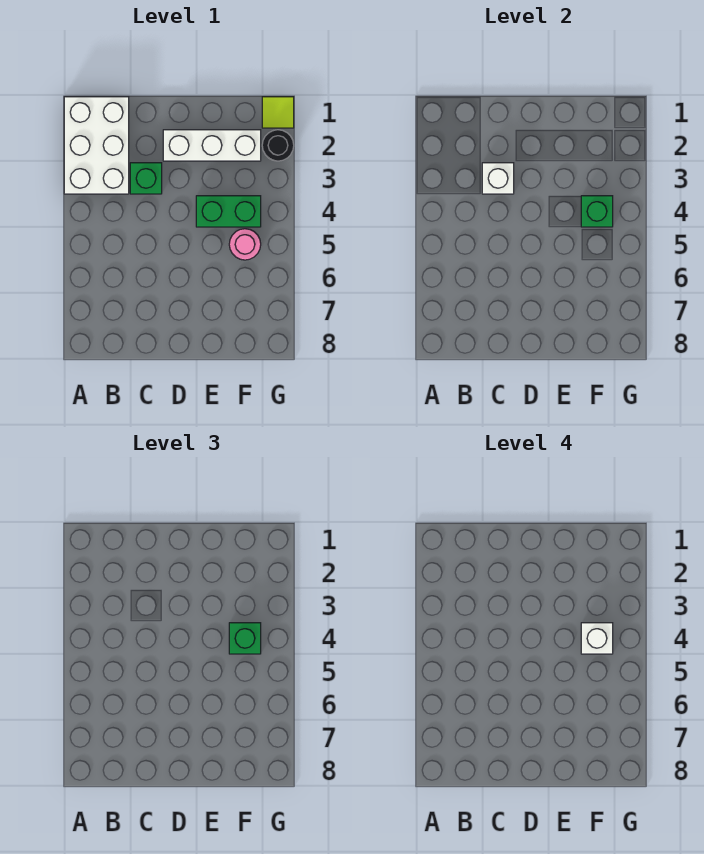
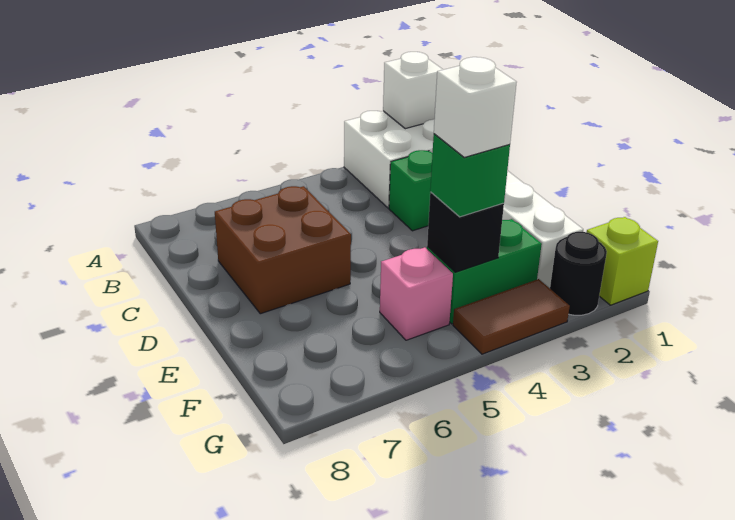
white brick C3 level 2 -> white brick A2 level 2
none -> brown brick C6:D7 level 1
green brick E4:F4 level 1 -> green brick F3:F4 level 1
green brick F4 level 2 -> black brick F4 level 2
pink round brick F5 level 1 -> pink brick F5 level 1
lime tile G1 level 1 -> lime brick G1 level 1
none -> brown tile G3:G4 level 1

